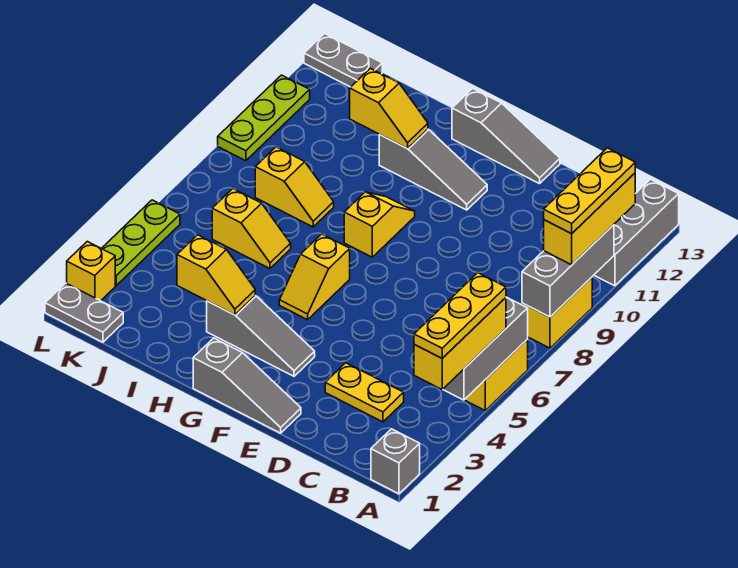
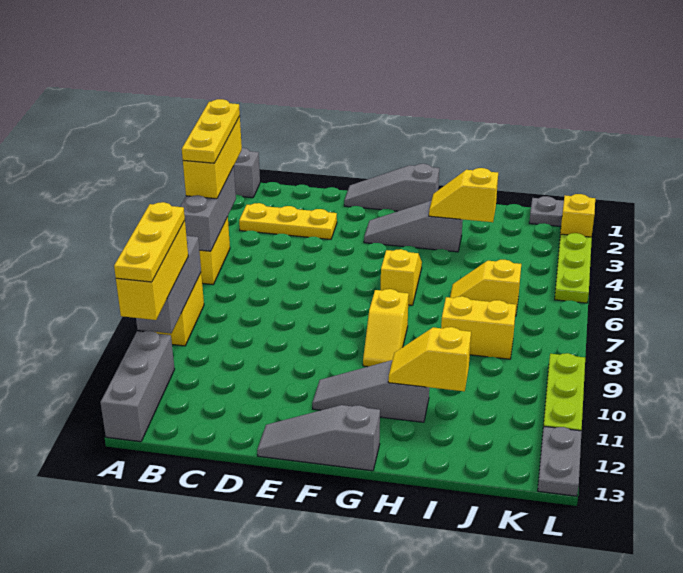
yellow plate C3:D3 level 1 -> yellow plate B3:D3 level 1
yellow slope I8:J8 level 1 top J -> yellow brick I8:J8 level 1
grey plate K13:L13 level 1 -> grey plate L12:L13 level 1

